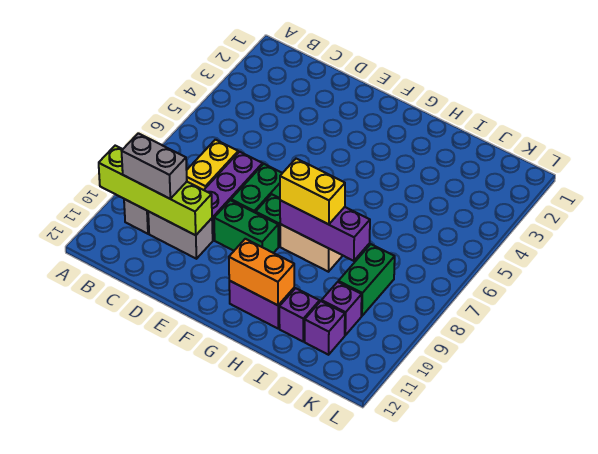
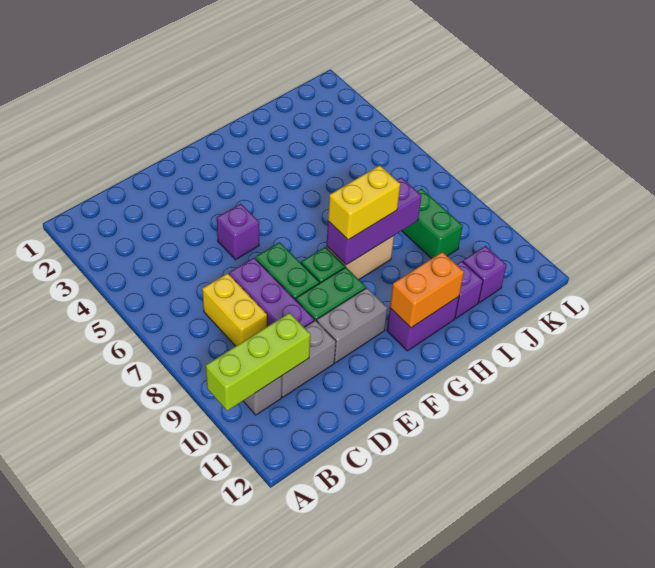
lime brick A10:D10 level 2 -> lime brick A10:C10 level 2
grey brick B10:C10 level 3 -> grey brick E10:F10 level 1
purple brick J10 level 1 -> purple brick E5 level 1

